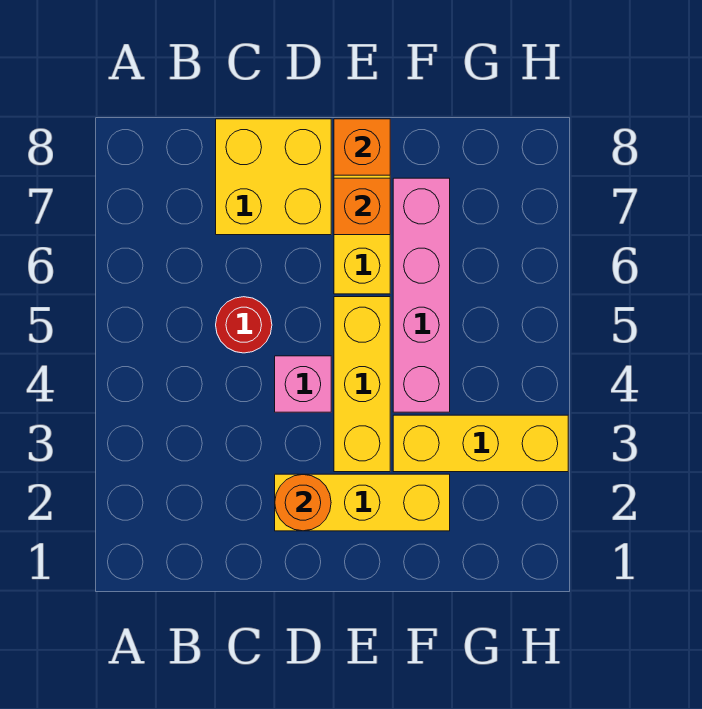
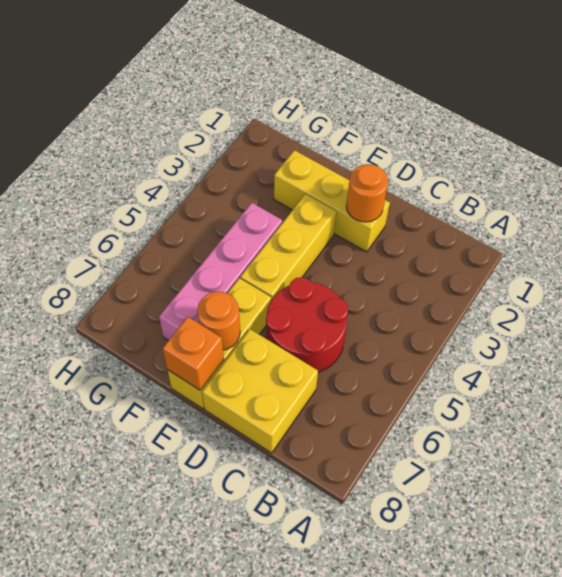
red round brick C5 level 1 -> red round brick C5:D6 level 1
pink brick D4 level 1 -> none
orange brick E7 level 2 -> orange round brick E7 level 2
yellow brick F3:H3 level 1 -> none

